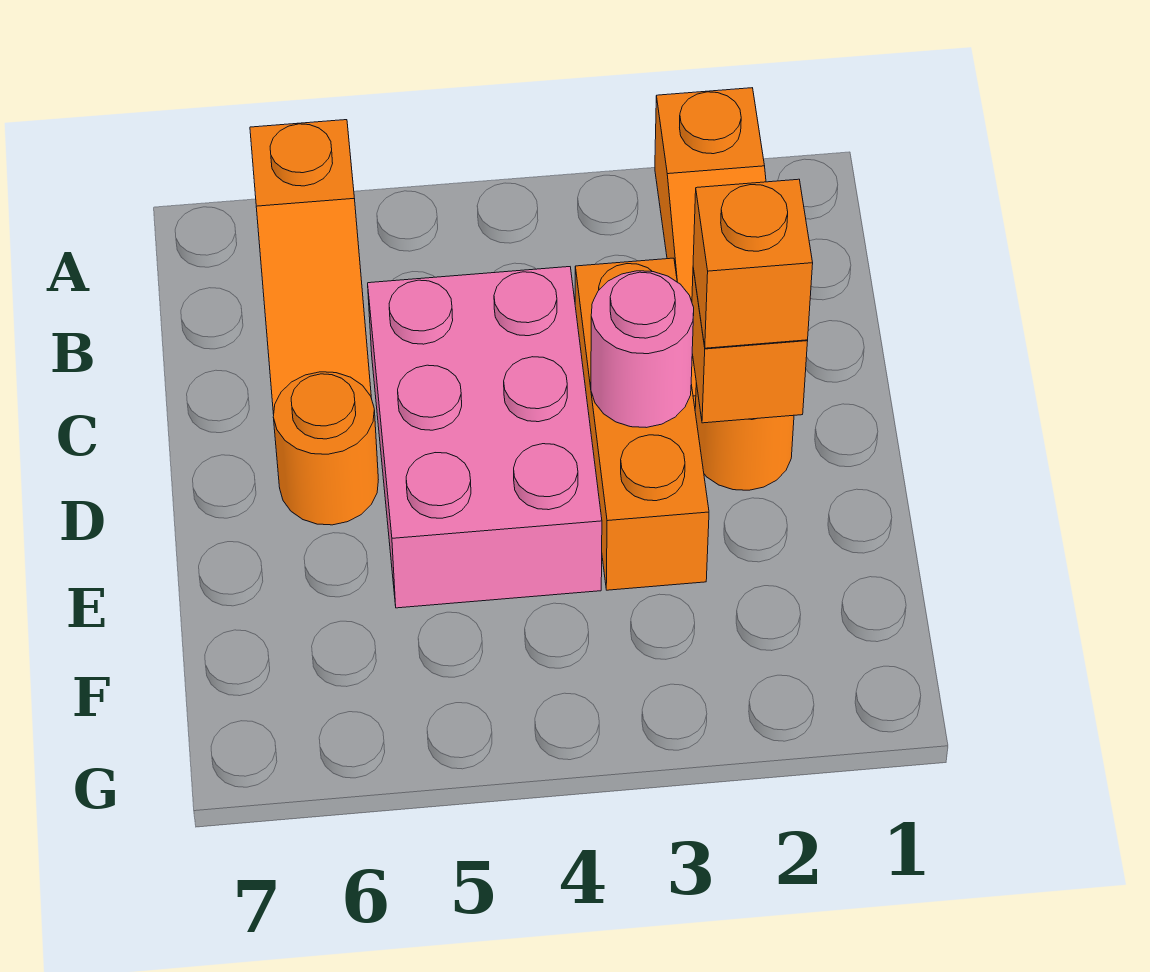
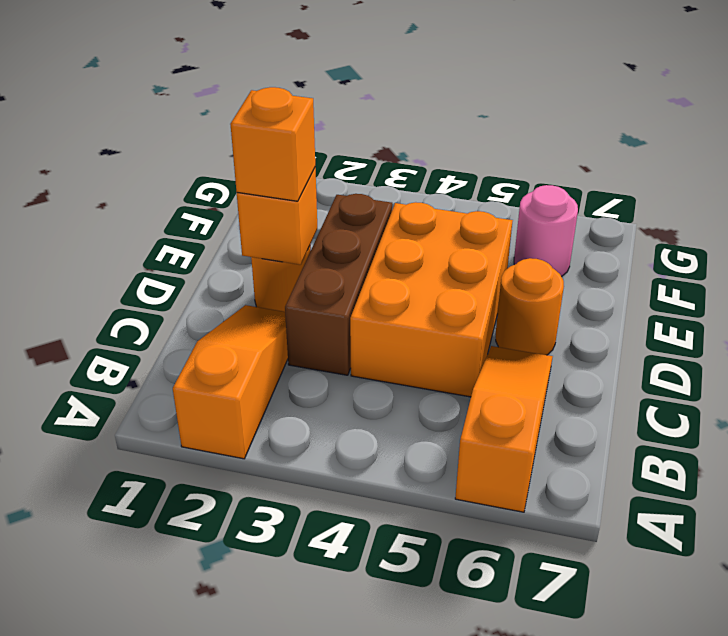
orange brick C3:E3 level 1 -> brown brick C3:E3 level 1
pink brick C4:E5 level 1 -> orange brick C4:E5 level 1
pink round brick D3 level 2 -> pink round brick F6 level 1

